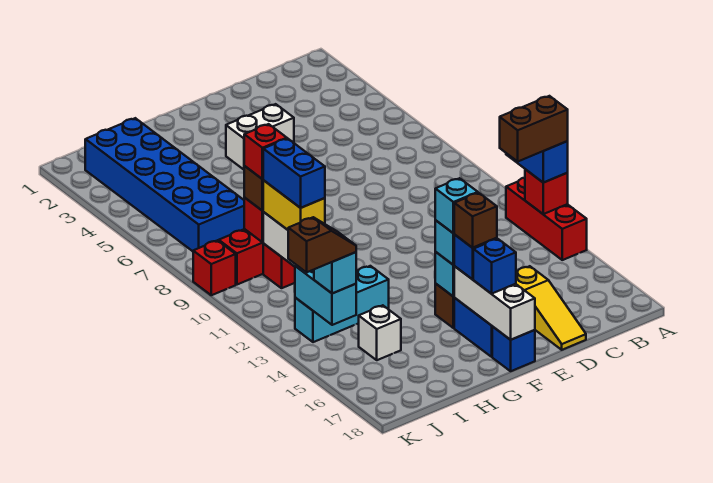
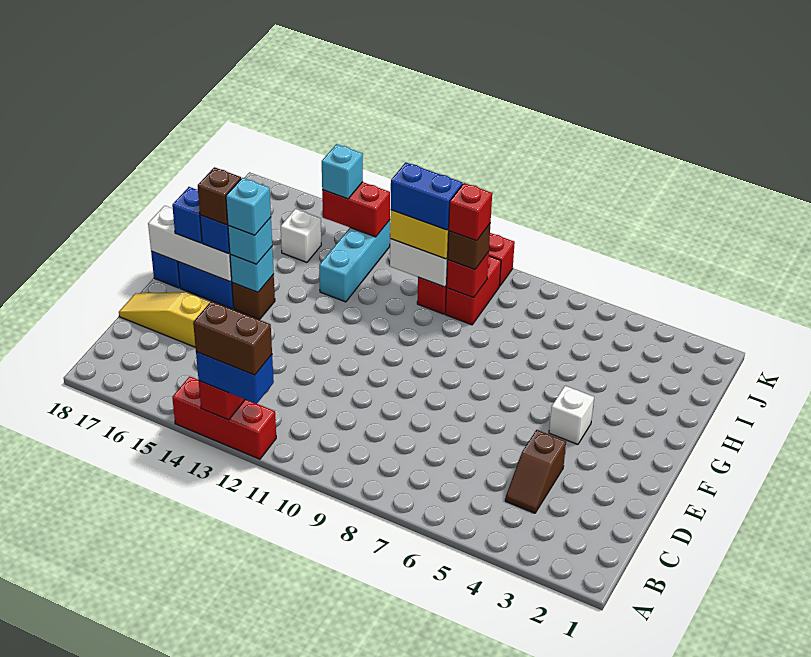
brown brick A13:B13 level 4 -> brown brick A12:A13 level 4
white brick E4:F4 level 1 -> white brick F4 level 1
blue brick I2:J7 level 1 -> none
cyan brick J13:J14 level 2 -> red brick J13:J14 level 2
brown slope J14:K14 level 4 top K -> brown slope C4:D4 level 1 top D

